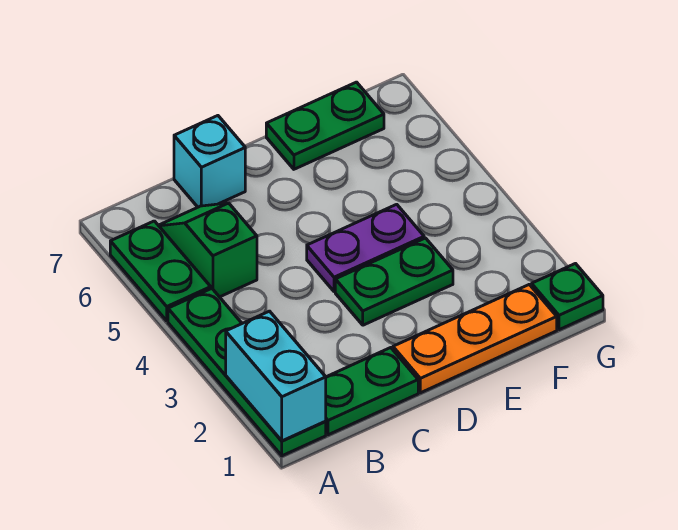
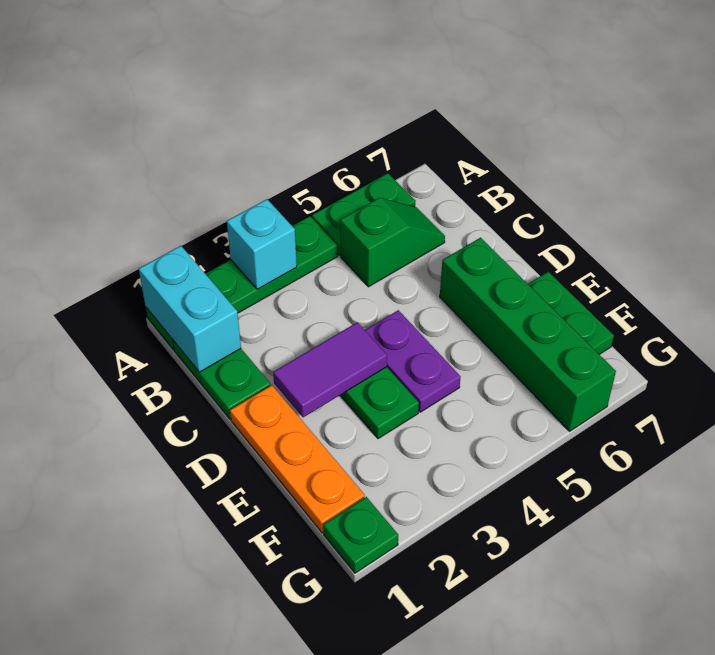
cyan brick A1:A2 level 2 -> cyan brick A1:B1 level 2
cyan brick C7 level 1 -> cyan brick A3 level 2
none -> purple tile D2:D3 level 2
none -> green brick D6:G6 level 1

